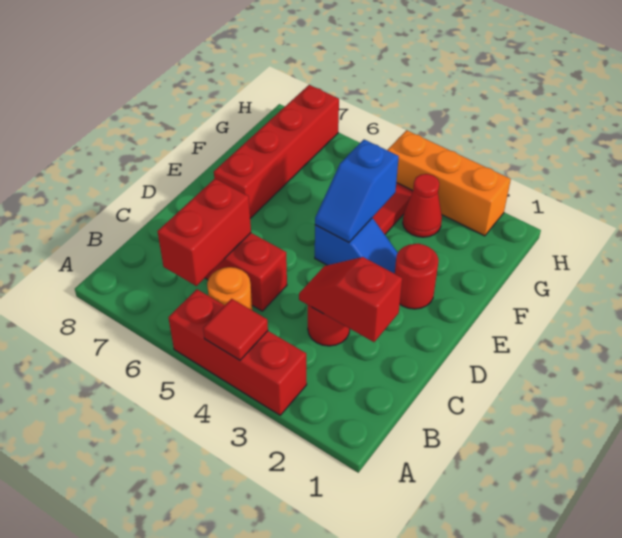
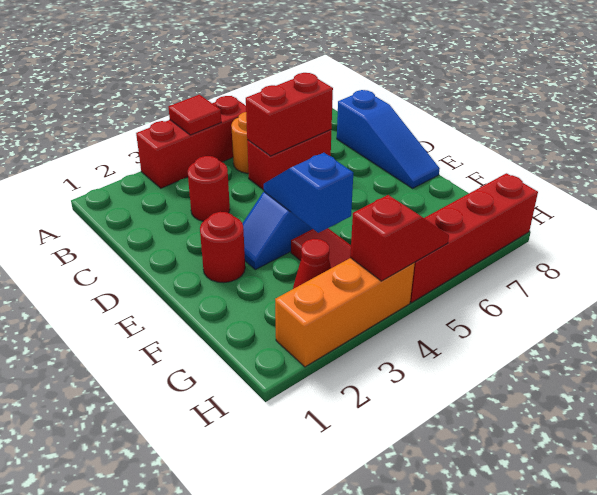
red brick B6:C6 level 2 -> red brick C5:C6 level 2
red slope C2:C3 level 2 top 2 -> red slope H4:H5 level 2 top 4
none -> blue slope C8:E8 level 1 top C
red brick E7:H7 level 1 -> red brick H5:H8 level 1

